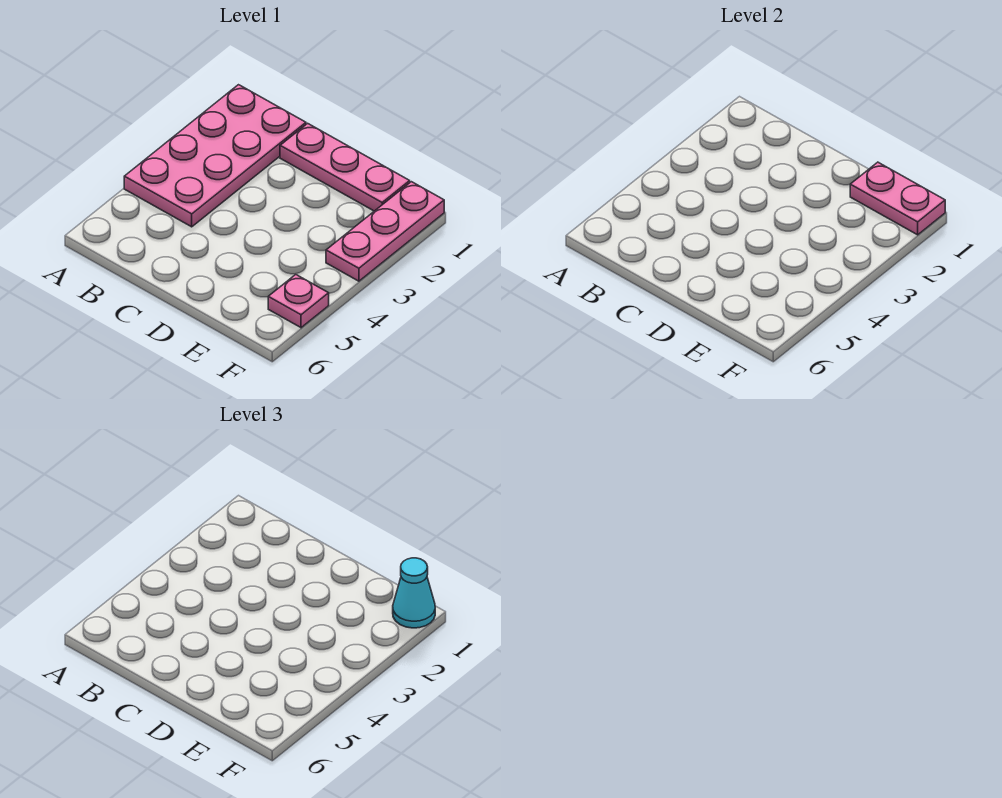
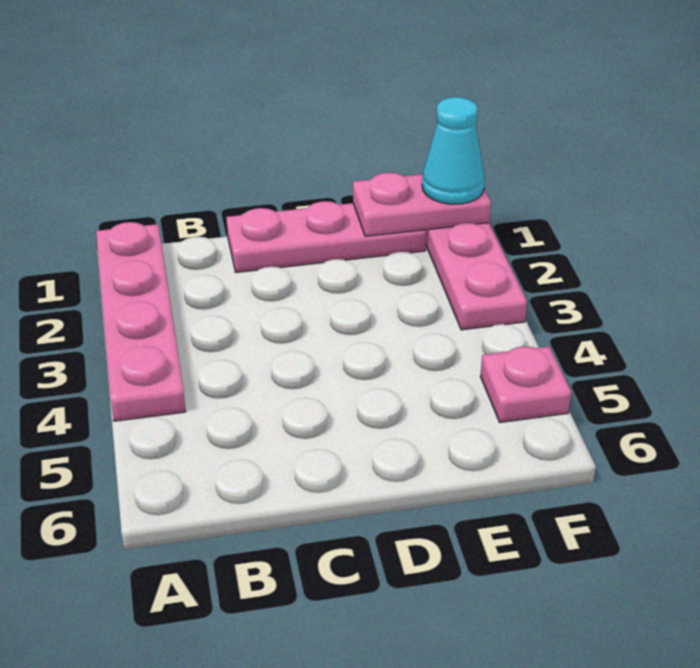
pink plate A1:B4 level 1 -> pink plate A1:A4 level 1

